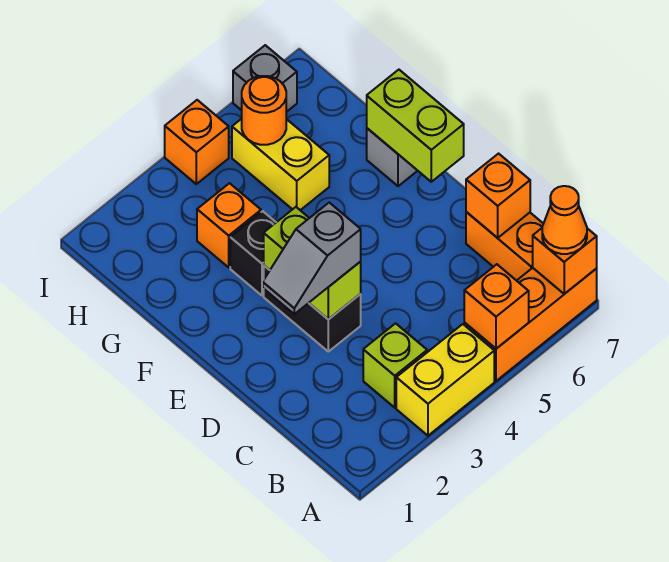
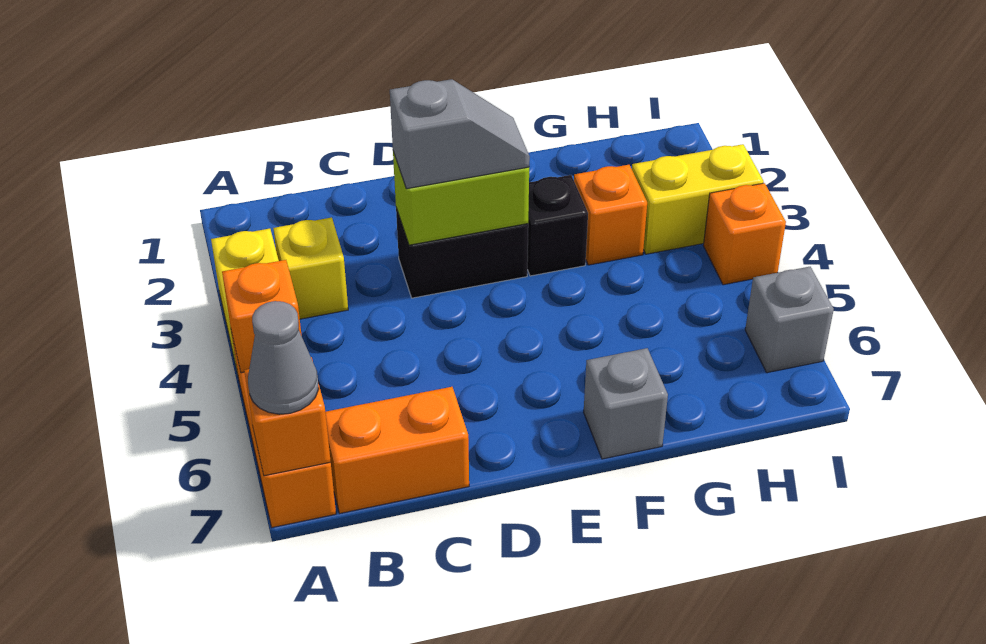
orange cone A7 level 3 -> grey cone A7 level 3
lime brick B3 level 1 -> yellow brick B3 level 1
orange brick C7 level 2 -> none
grey slope D2:D3 level 3 top 3 -> grey slope D3:E3 level 3 top D
lime brick E7:F7 level 2 -> none
yellow brick G5:H5 level 1 -> yellow brick H3:I3 level 1
orange round brick H5 level 2 -> none

